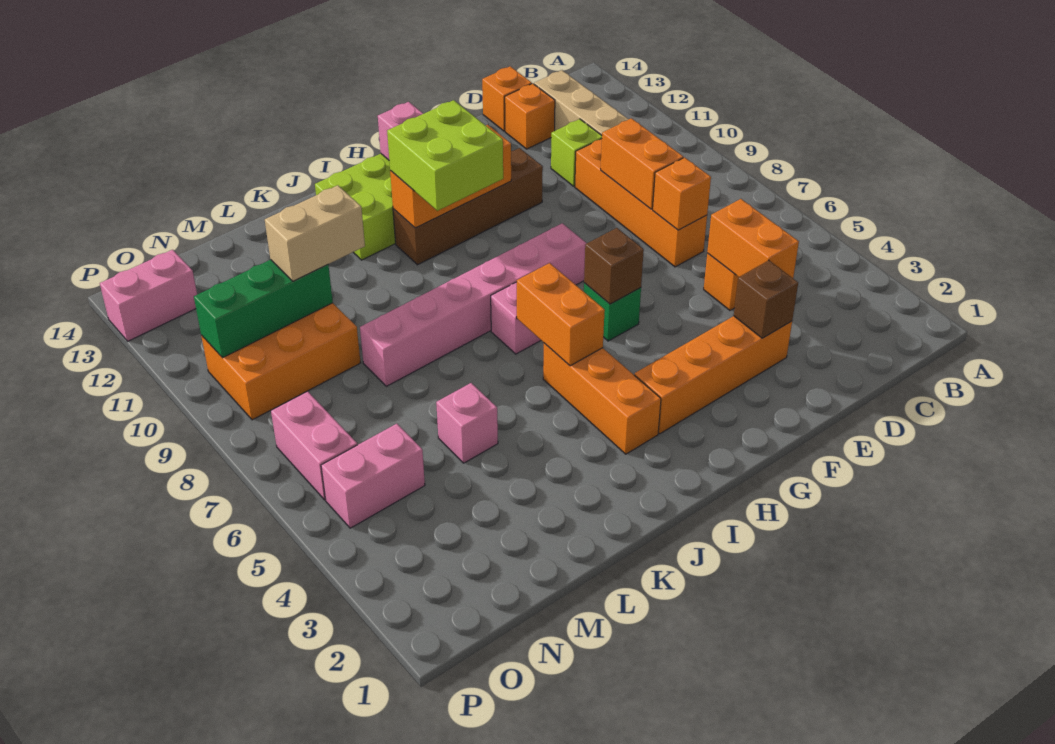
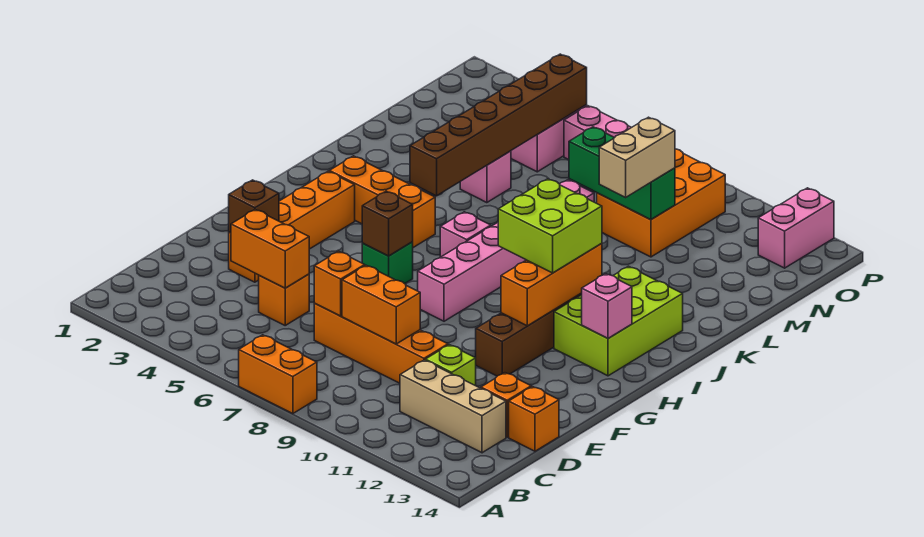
orange brick I5:I6 level 2 -> orange brick A7:A8 level 1
none -> brown brick J5:O5 level 2
green brick M10:O10 level 2 -> green brick M8:M10 level 2

